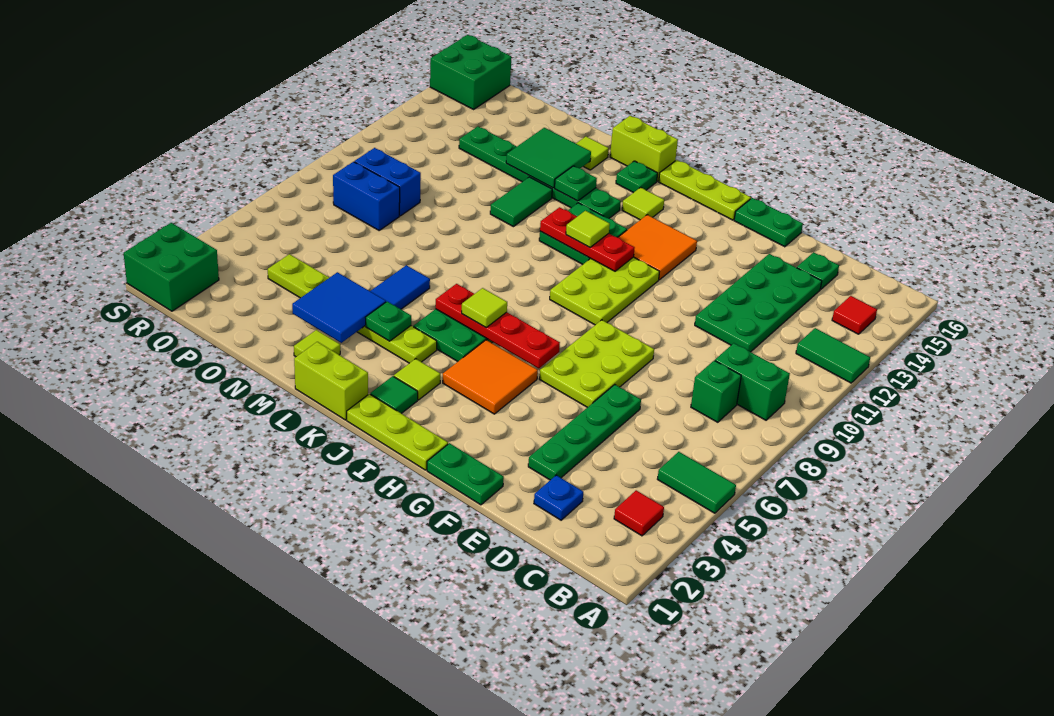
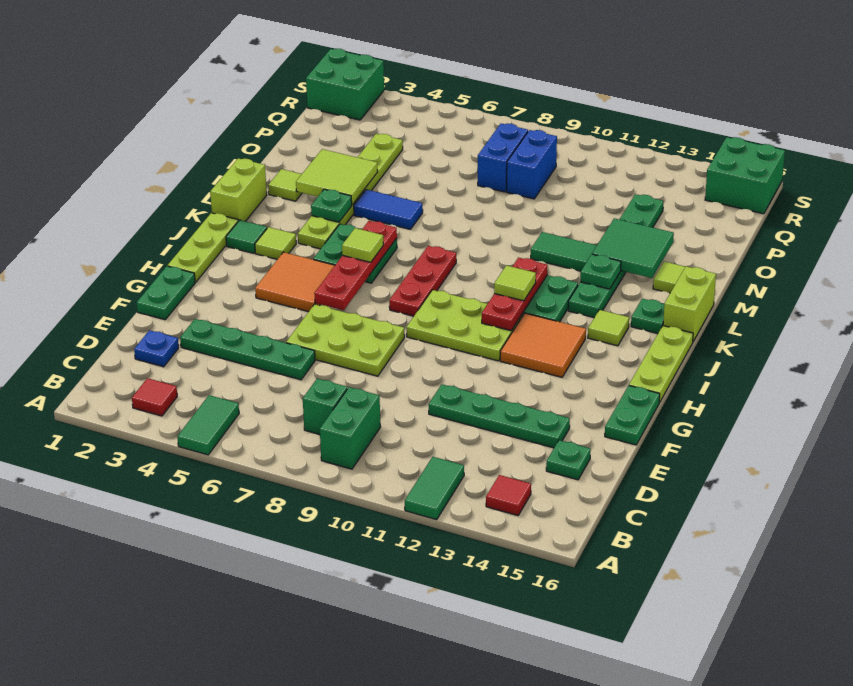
green plate D11:E14 level 1 -> green plate E11:E14 level 1
none -> red plate I8:K8 level 1
blue tile M3:N4 level 2 -> lime tile M3:N4 level 2

